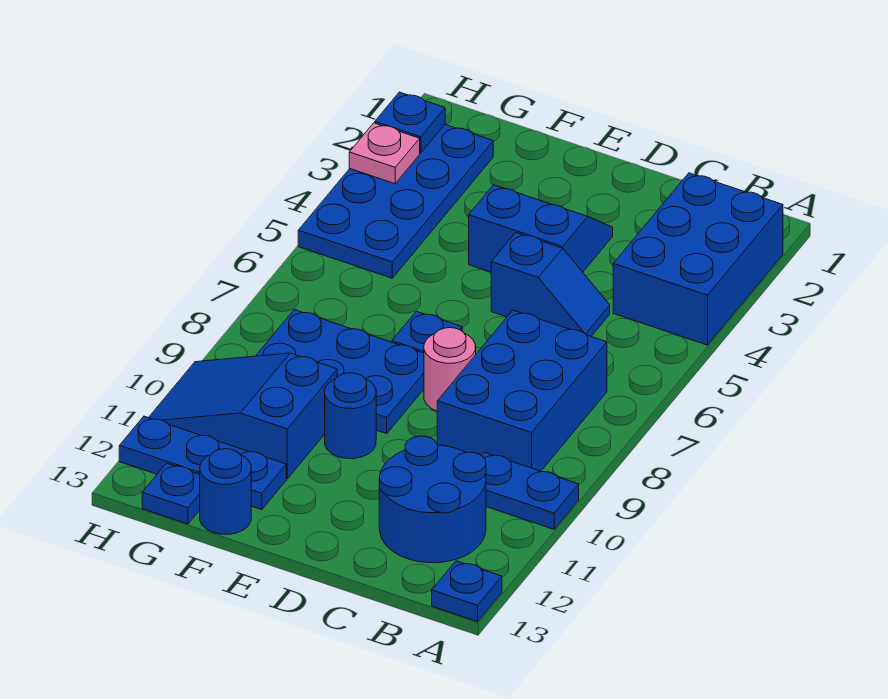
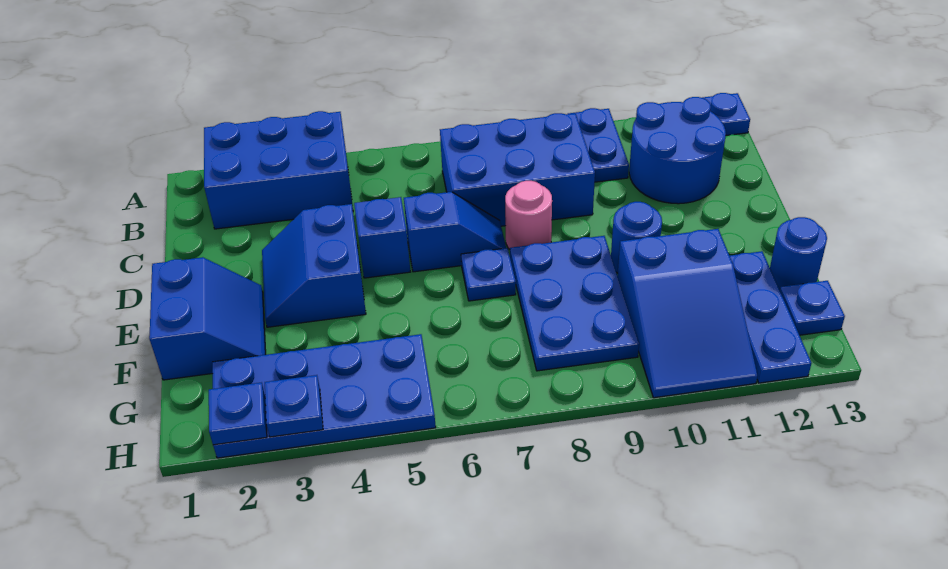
none -> blue slope D6:D7 level 1 top 6
none -> blue slope E1:F2 level 1 top 1
pink plate H3 level 2 -> blue plate H3 level 2

